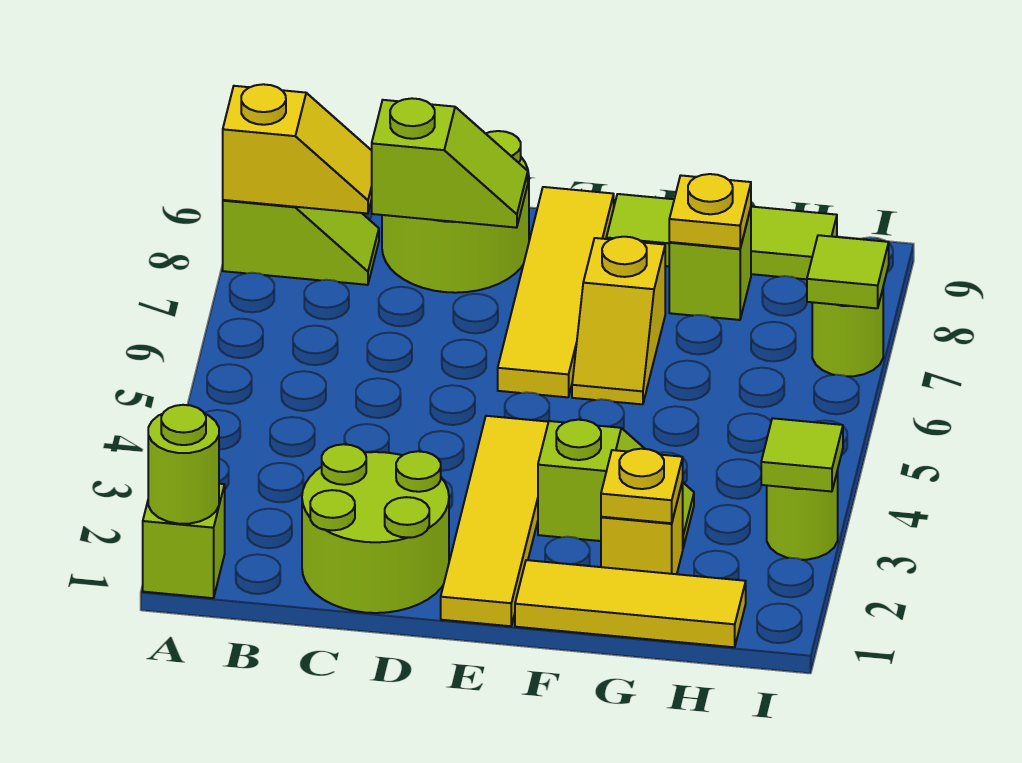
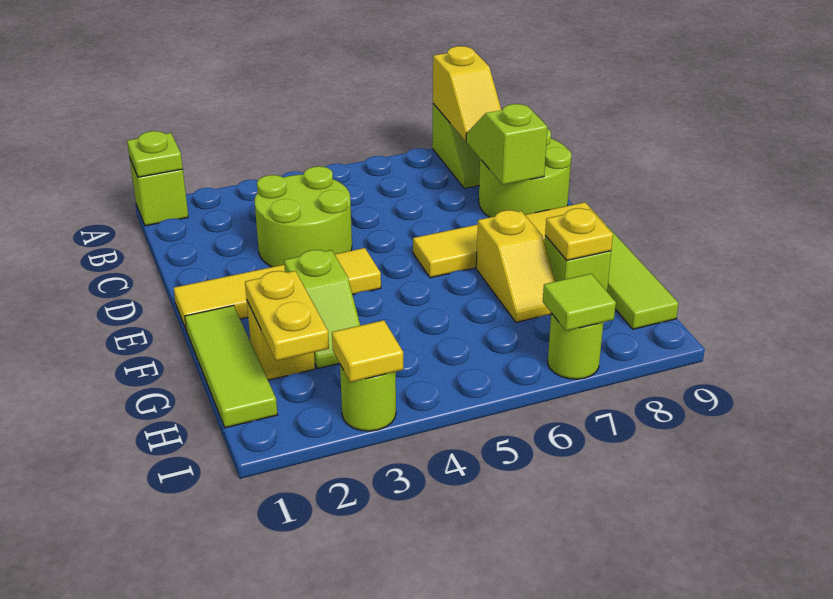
lime round brick A1 level 2 -> lime plate A1 level 2
lime round brick C1:D2 level 1 -> lime round brick C3:D4 level 1
lime slope C8:D8 level 2 top C -> lime slope C8:D8 level 2 top D
yellow tile F1:H1 level 1 -> lime tile F1:H1 level 1
yellow slope F6:F7 level 1 top 7 -> yellow slope F7:G7 level 1 top F
yellow plate G2 level 2 -> yellow plate G2:H2 level 2
lime tile I3 level 2 -> yellow tile I3 level 2

